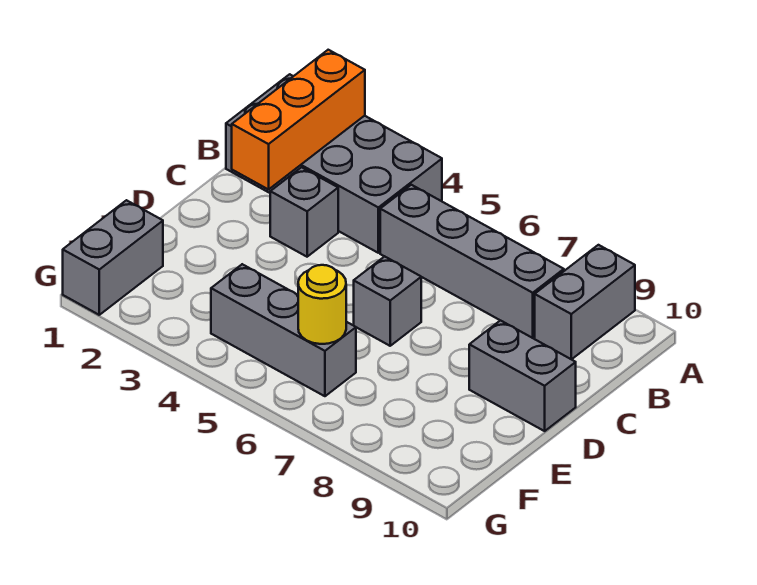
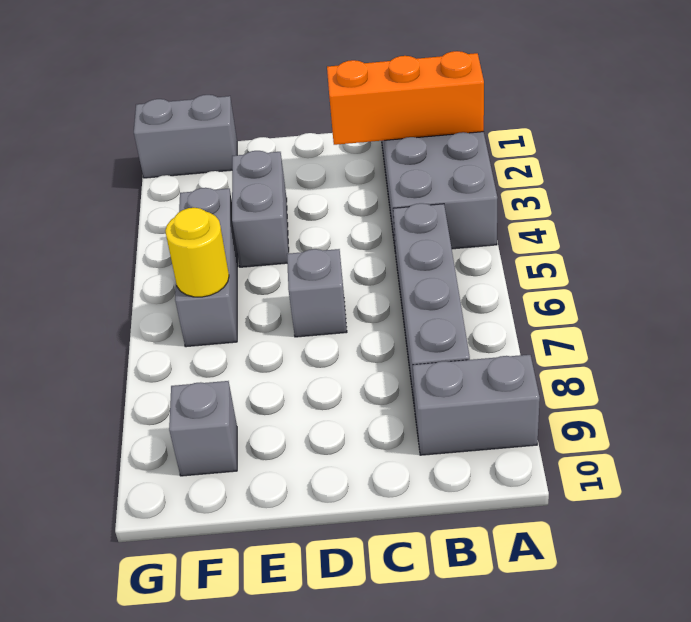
grey brick C3 level 1 -> grey brick F9 level 1
grey brick D9:D10 level 1 -> grey brick E3:E4 level 1

